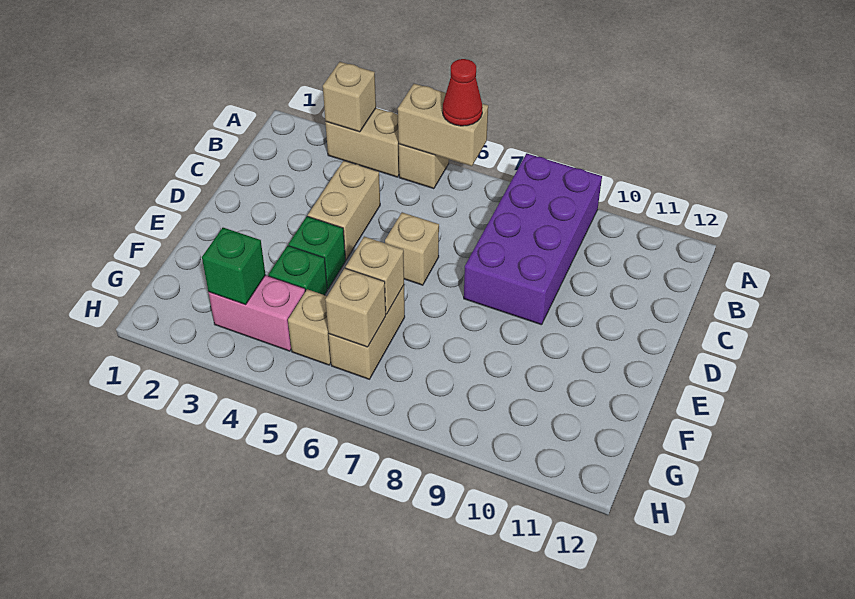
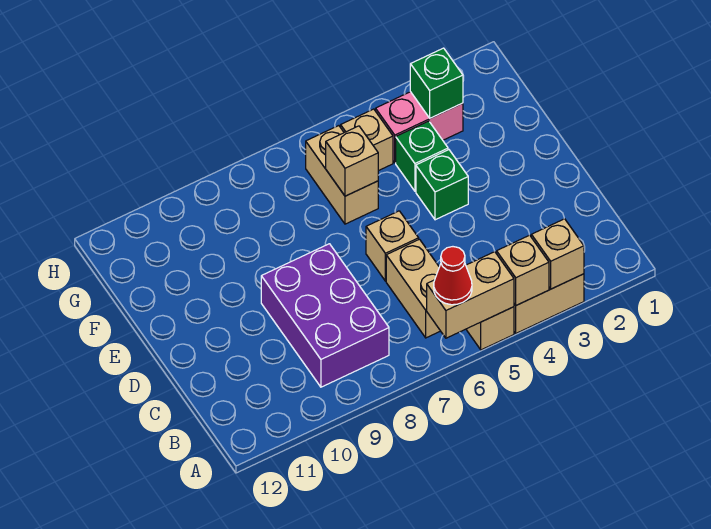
purple brick A8:D9 level 1 -> purple brick B8:D9 level 1
tan brick C4:D4 level 1 -> tan brick B6:C6 level 1
tan brick G6 level 2 -> tan brick A4 level 2

